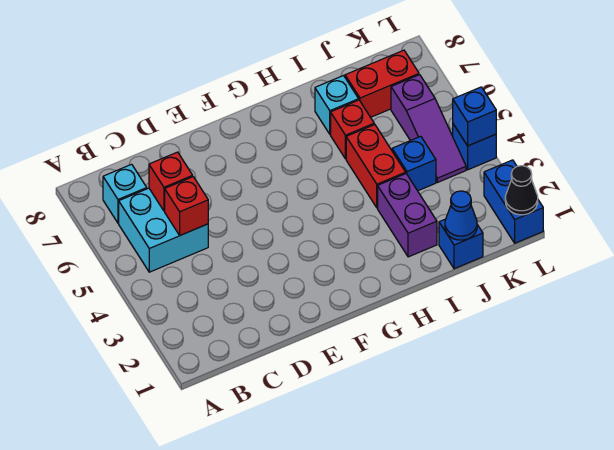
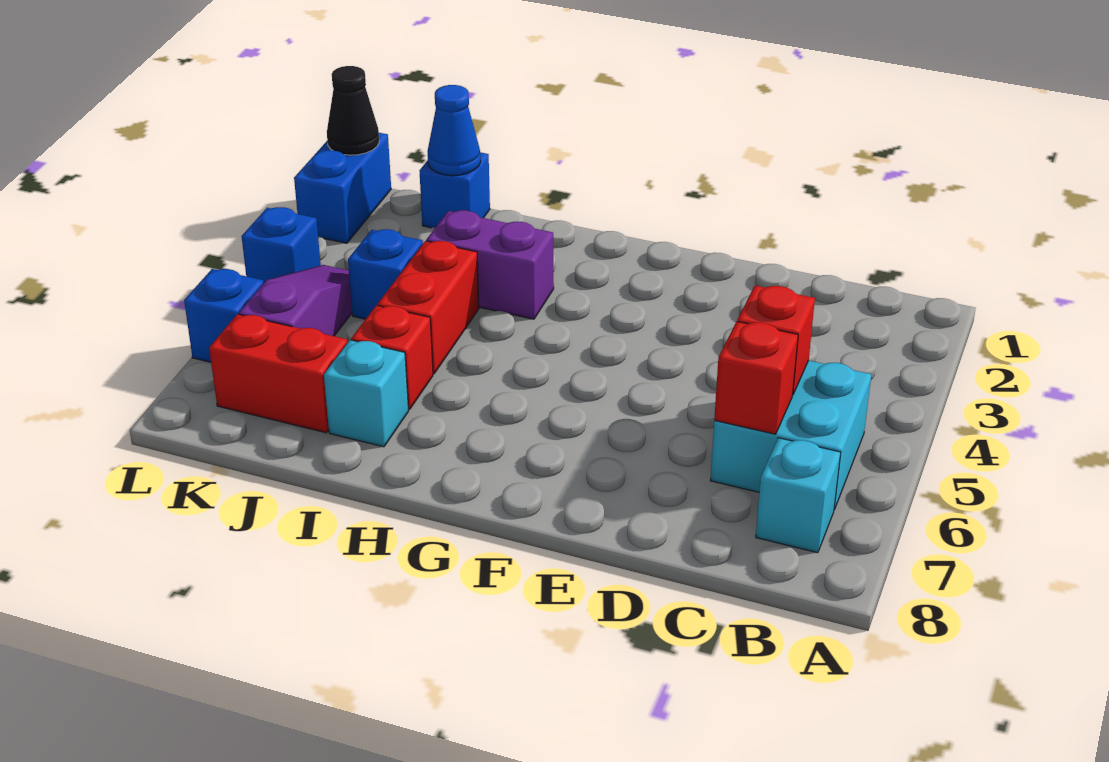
purple brick I2:I3 level 1 -> purple brick H3:I3 level 1
blue brick L4 level 2 -> blue brick L6 level 1

